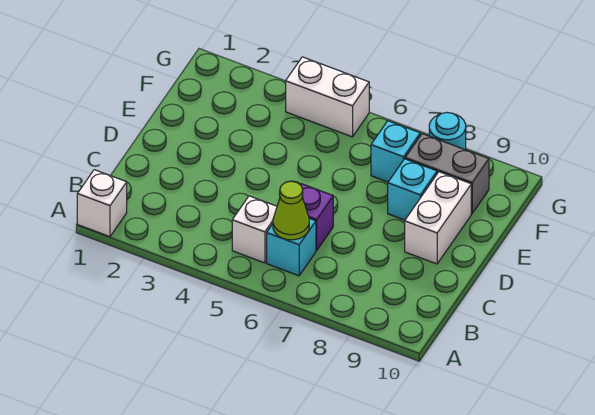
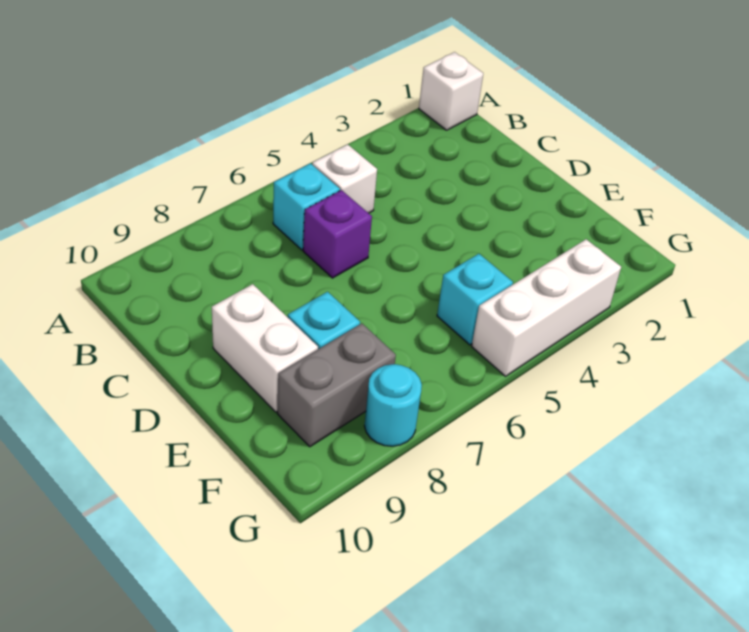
lime cone B6 level 2 -> none
cyan brick F7 level 1 -> cyan brick F5 level 1
white brick G4:G5 level 1 -> white brick G3:G5 level 1

